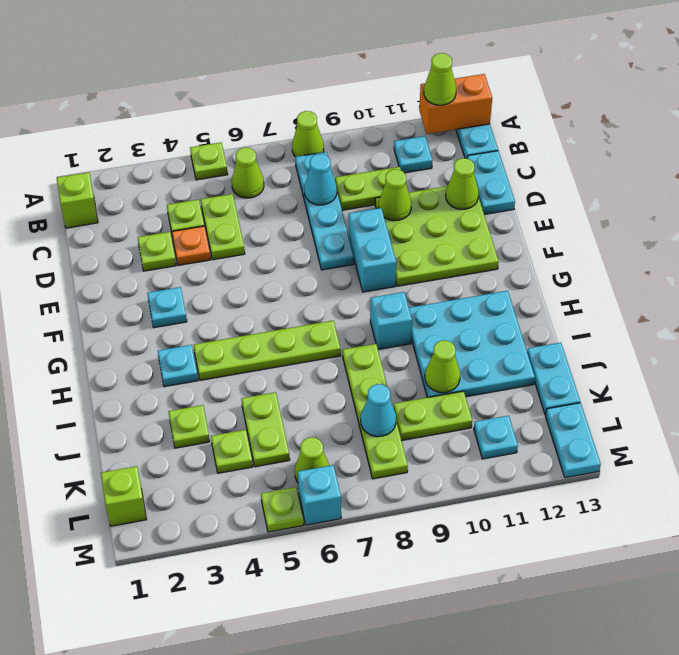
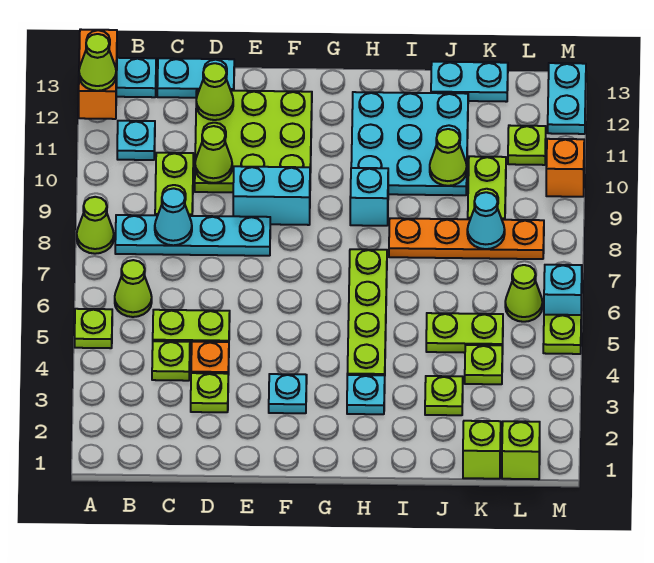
lime brick B1 level 1 -> lime brick K1 level 1
lime plate I8:L8 level 1 -> orange plate I8:L8 level 1
cyan plate L11 level 1 -> lime plate L11 level 1
cyan plate L13:M13 level 1 -> cyan plate M12:M13 level 1
none -> orange brick M10 level 1

